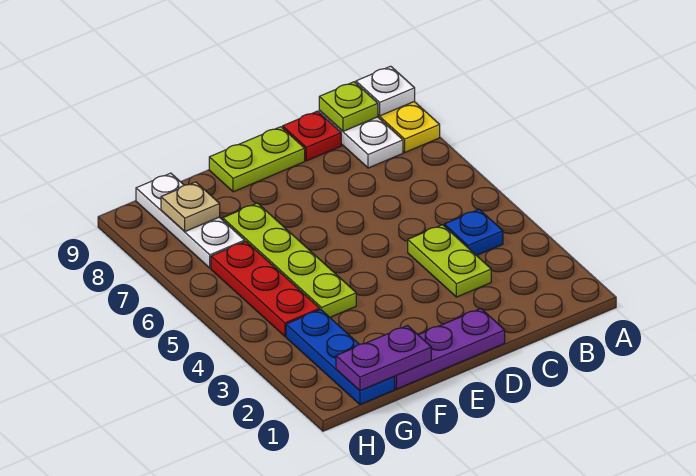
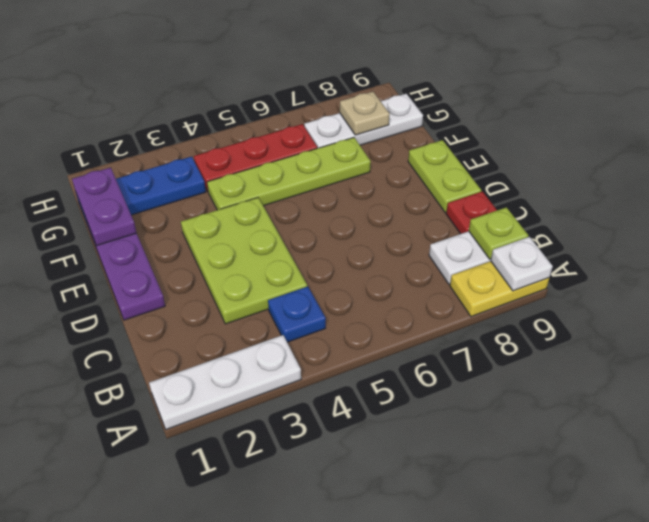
none -> white plate A1:A3 level 1
lime plate C3:C4 level 1 -> lime plate C3:E4 level 1

